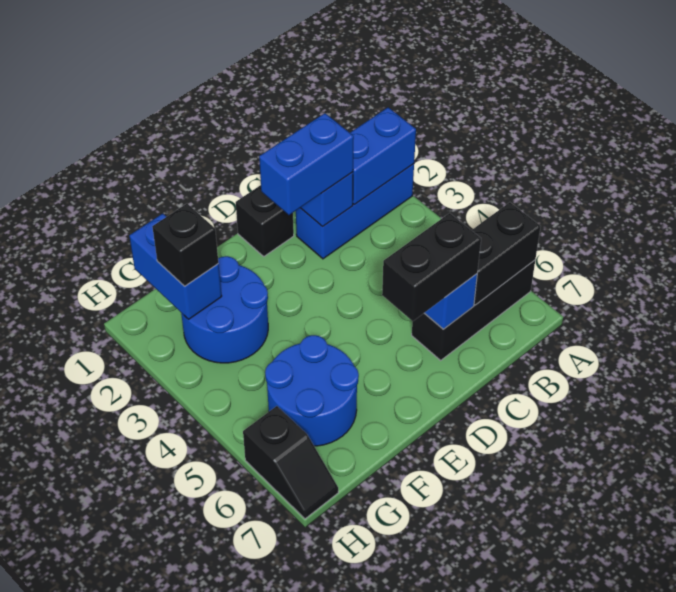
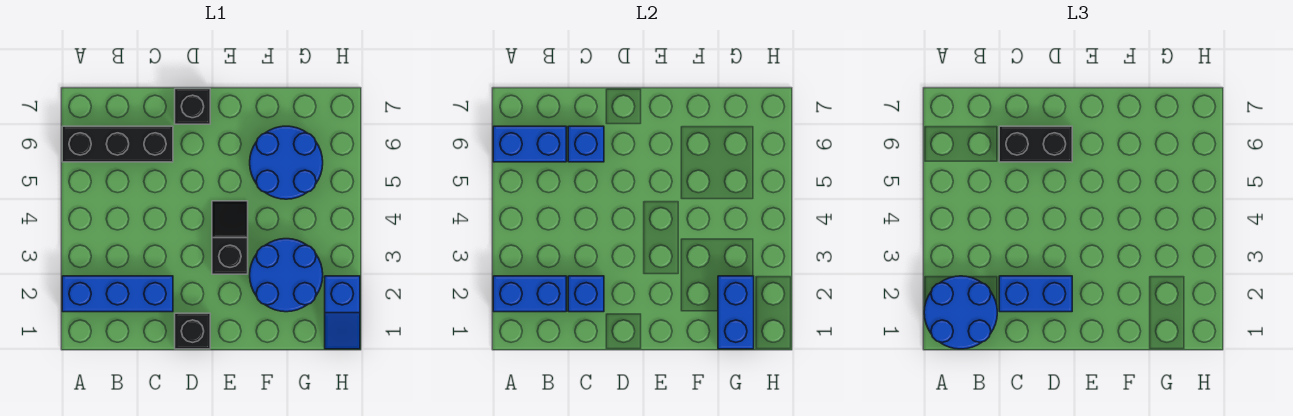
none -> blue round brick A1:B2 level 3
black brick A6:B6 level 2 -> blue brick A6:B6 level 2
black brick G2 level 3 -> black brick D7 level 1
none -> blue slope H1:H2 level 1 top 2
black slope H6:H7 level 1 top 6 -> black slope E3:E4 level 1 top 3

